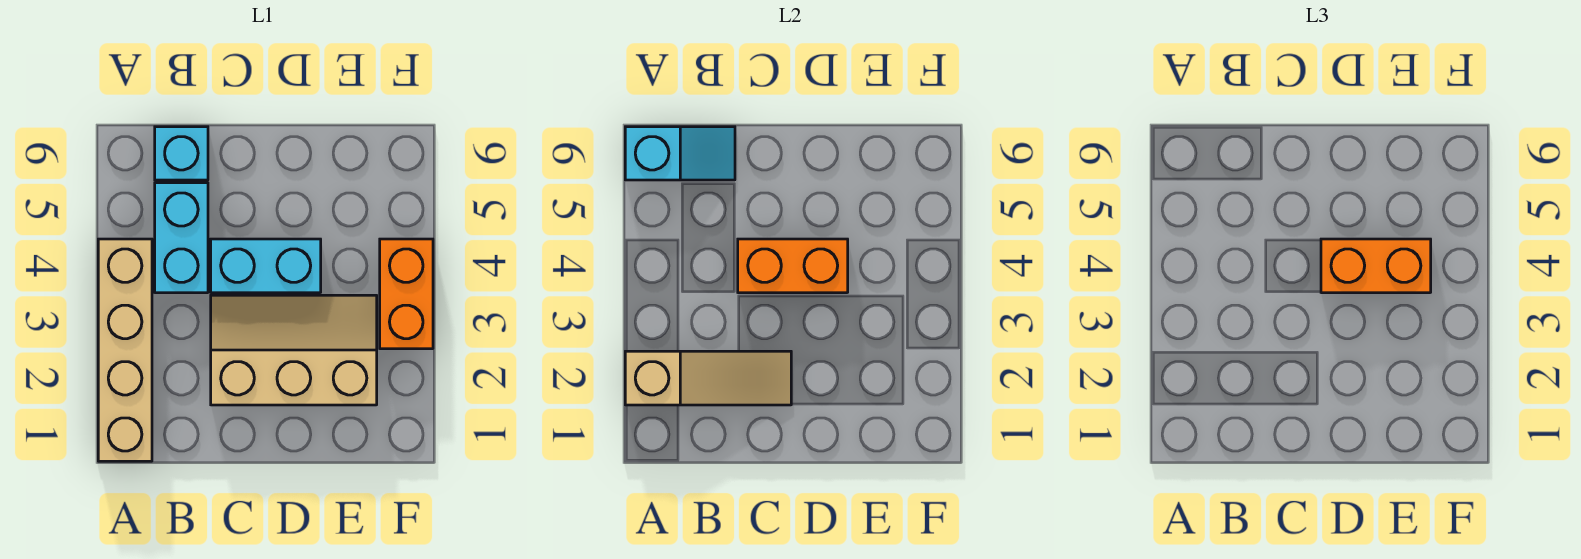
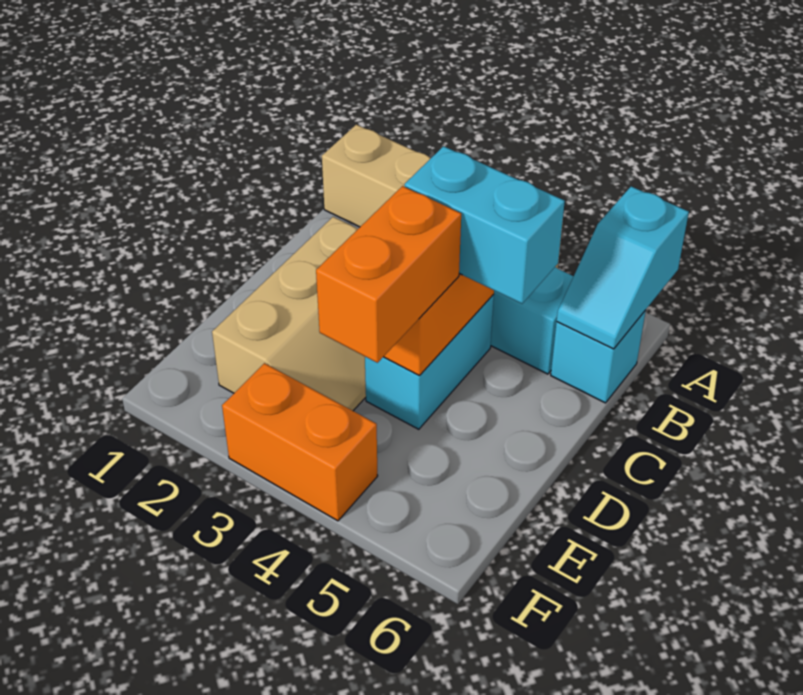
tan slope A2:C2 level 2 top A -> none
none -> cyan brick C4:C5 level 3

